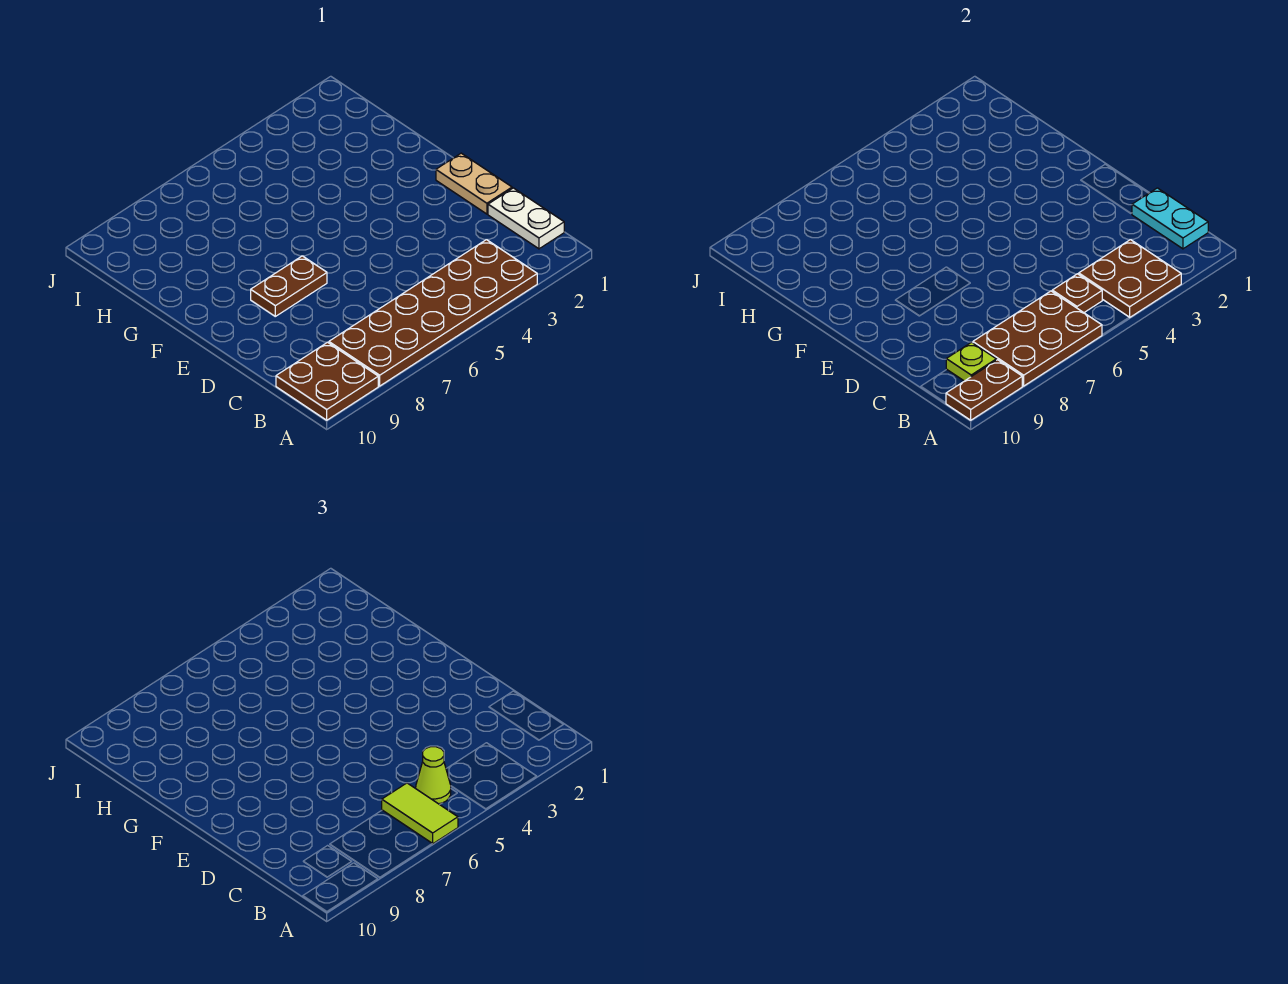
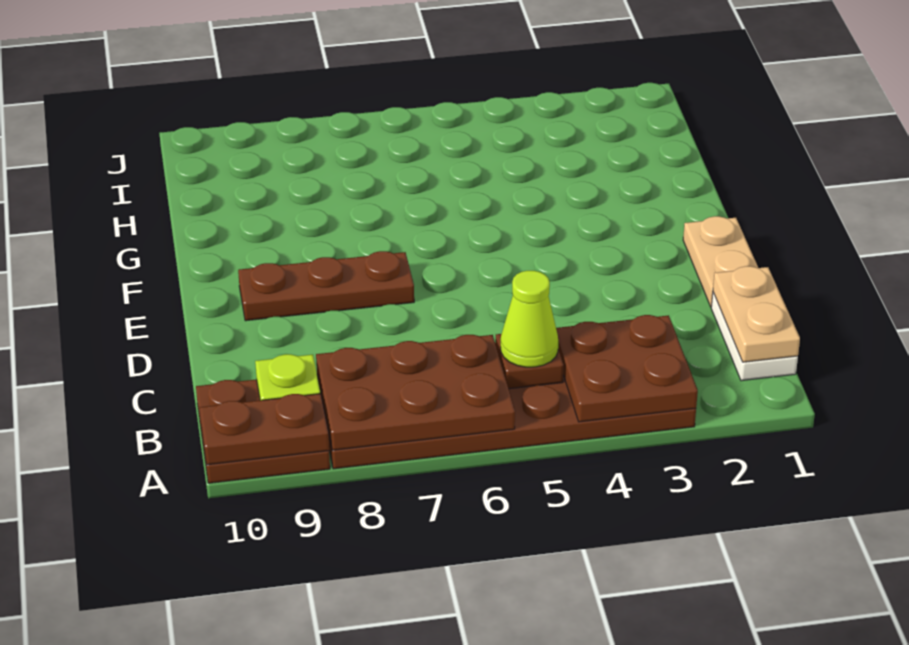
lime tile A6:B6 level 3 -> none
cyan plate B1:C1 level 2 -> tan plate B1:C1 level 2
brown plate E7:E8 level 1 -> brown plate E7:E9 level 1

